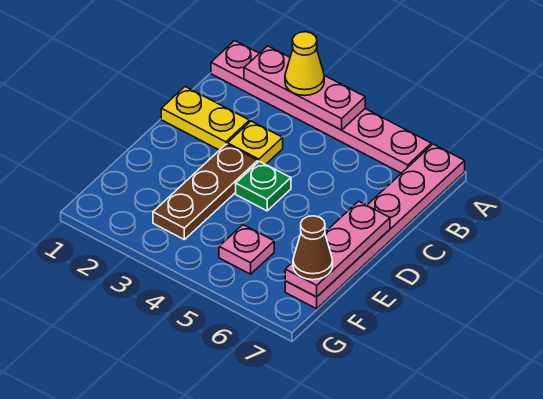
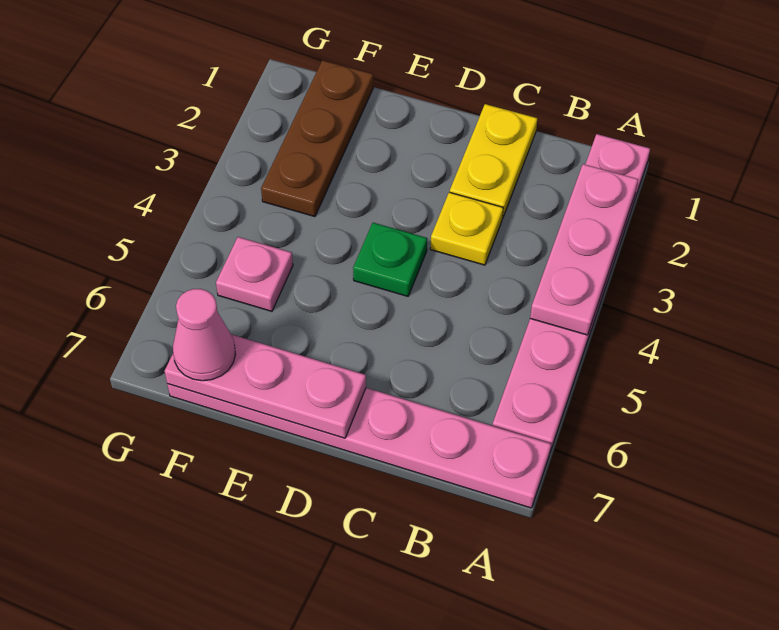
yellow cone A3 level 3 -> none
brown plate D3:F3 level 1 -> brown plate F1:F3 level 1
brown cone F7 level 3 -> pink cone F7 level 3

